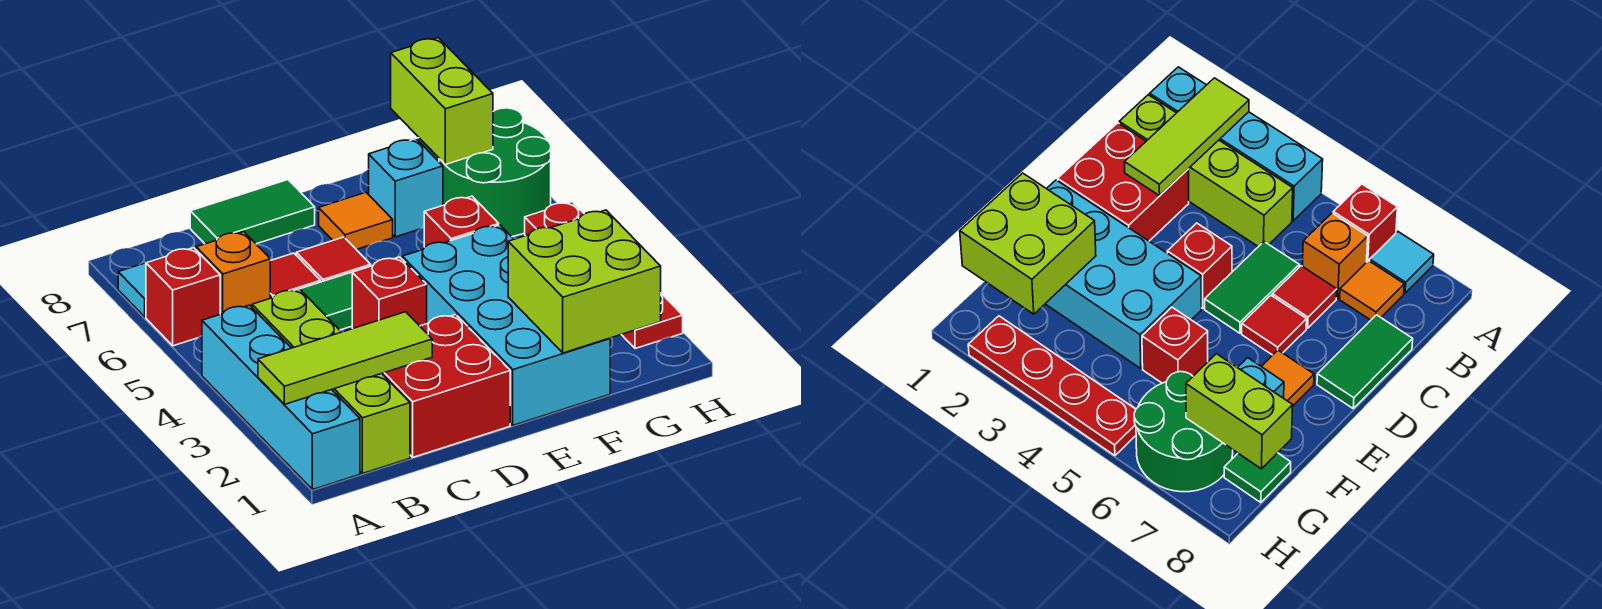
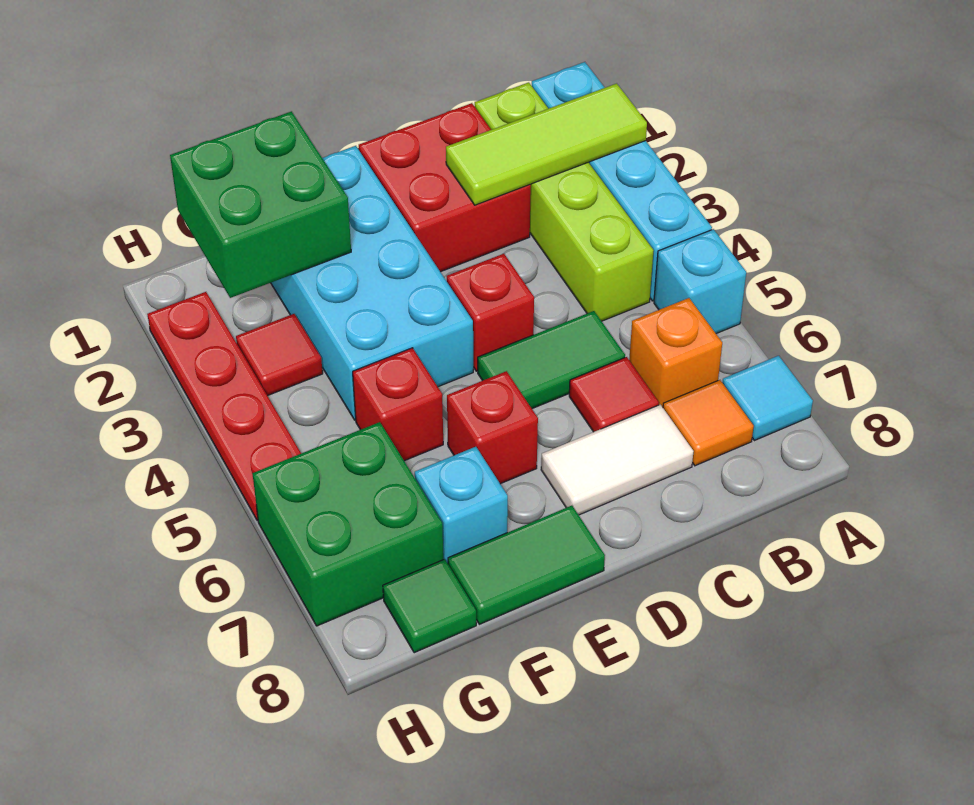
none -> cyan brick A5 level 1
red brick A6 level 1 -> red brick E6 level 1
none -> white tile C7:D7 level 1
green tile C8:D8 level 1 -> green tile E8:F8 level 1
red tile D6 level 1 -> red tile G3 level 1
orange tile E7 level 1 -> none
lime brick F1:G2 level 2 -> green brick F1:G2 level 2
green round brick G6:H7 level 1 -> green brick G6:H7 level 1
lime brick G7:G8 level 2 -> none

